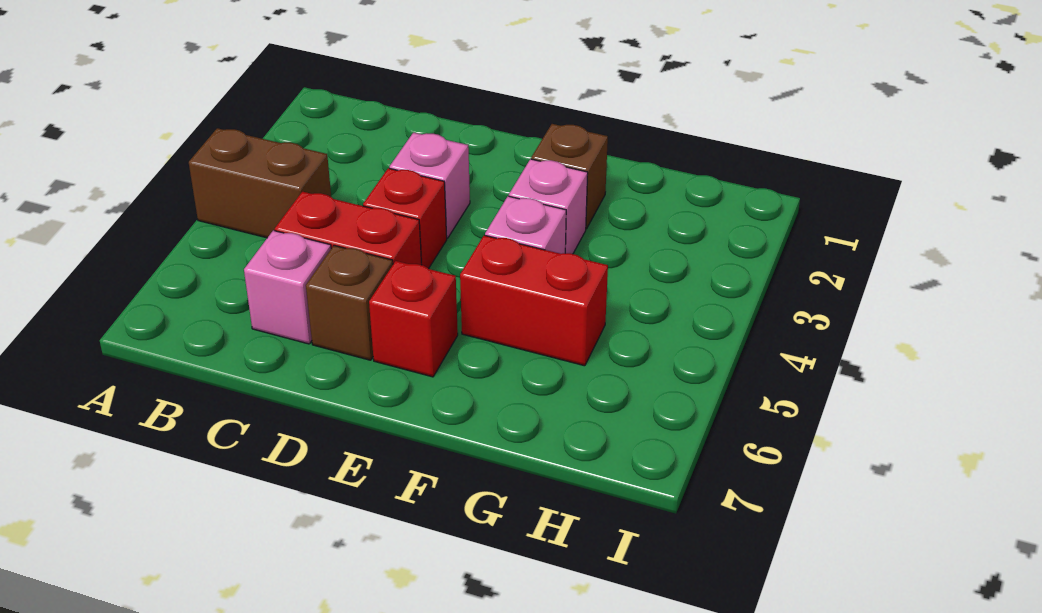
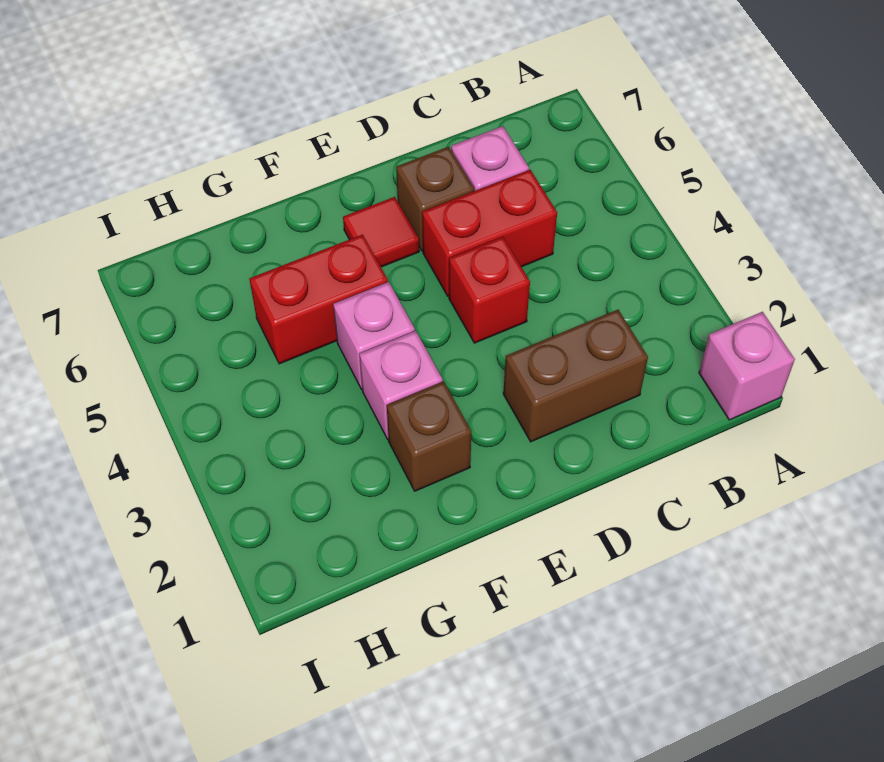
brown brick A4:B4 level 1 -> brown brick C2:D2 level 1
pink brick D3 level 1 -> pink brick A1 level 1
red brick E6 level 1 -> red tile E6 level 1

